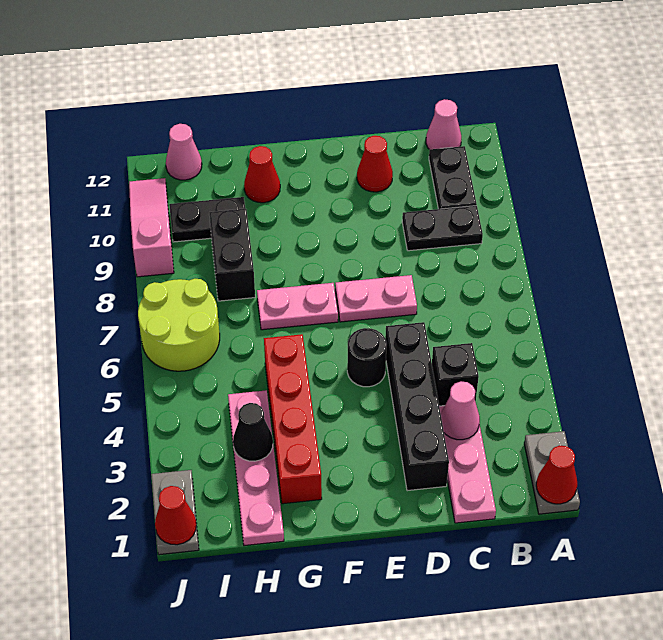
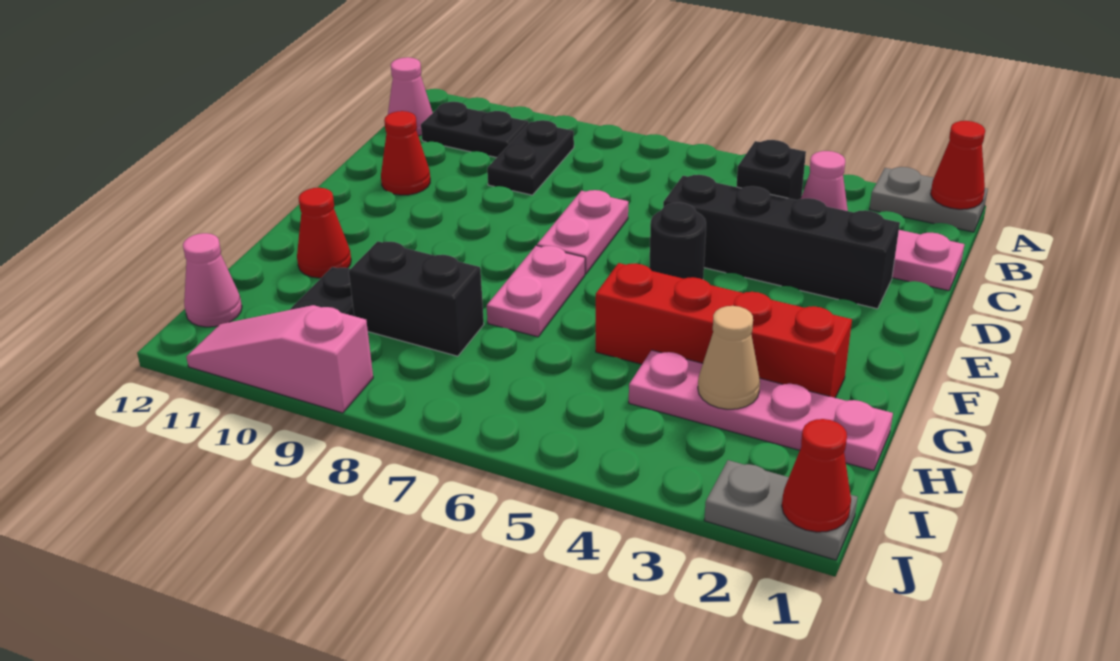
black cone H3 level 2 -> tan cone H3 level 2
lime round brick I6:J7 level 1 -> none

